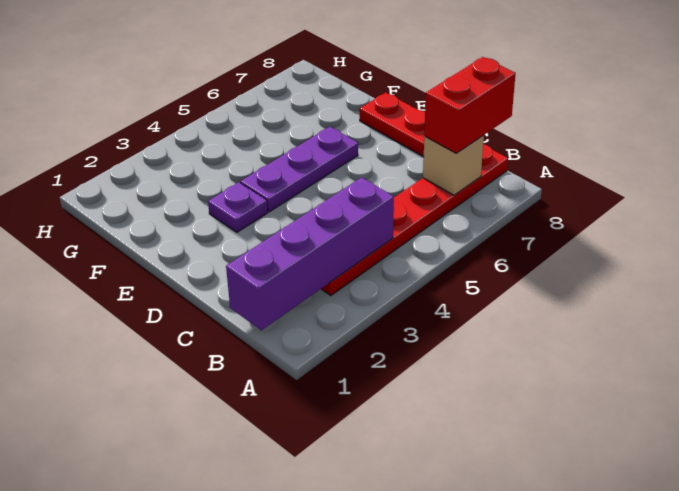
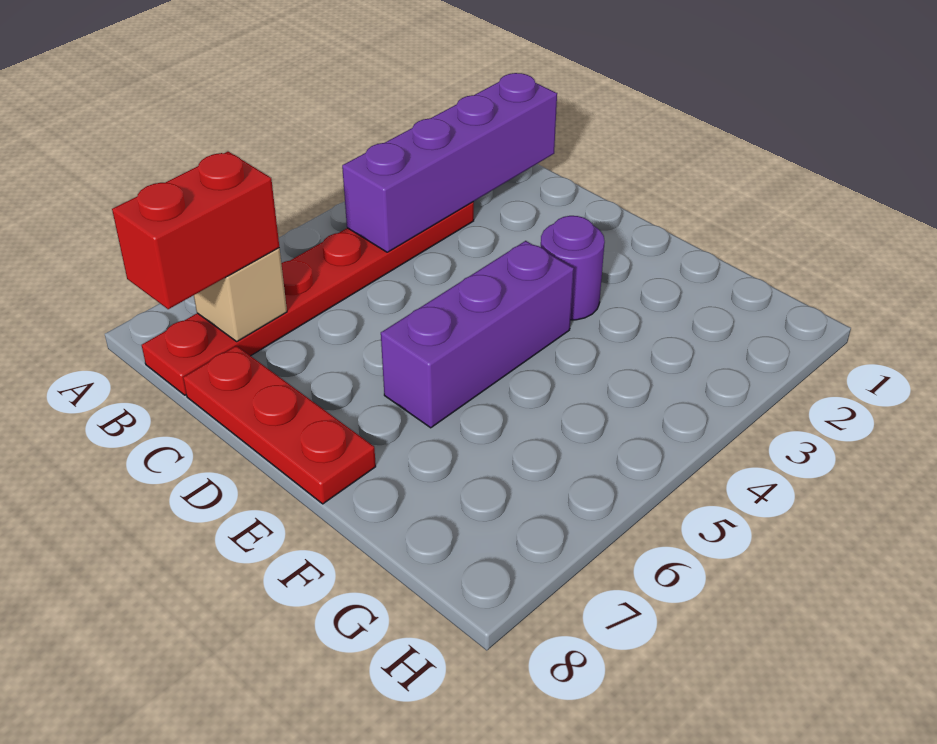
purple plate E3 level 1 -> purple round brick E3 level 1
purple plate E4:E6 level 1 -> purple brick E4:E6 level 1

